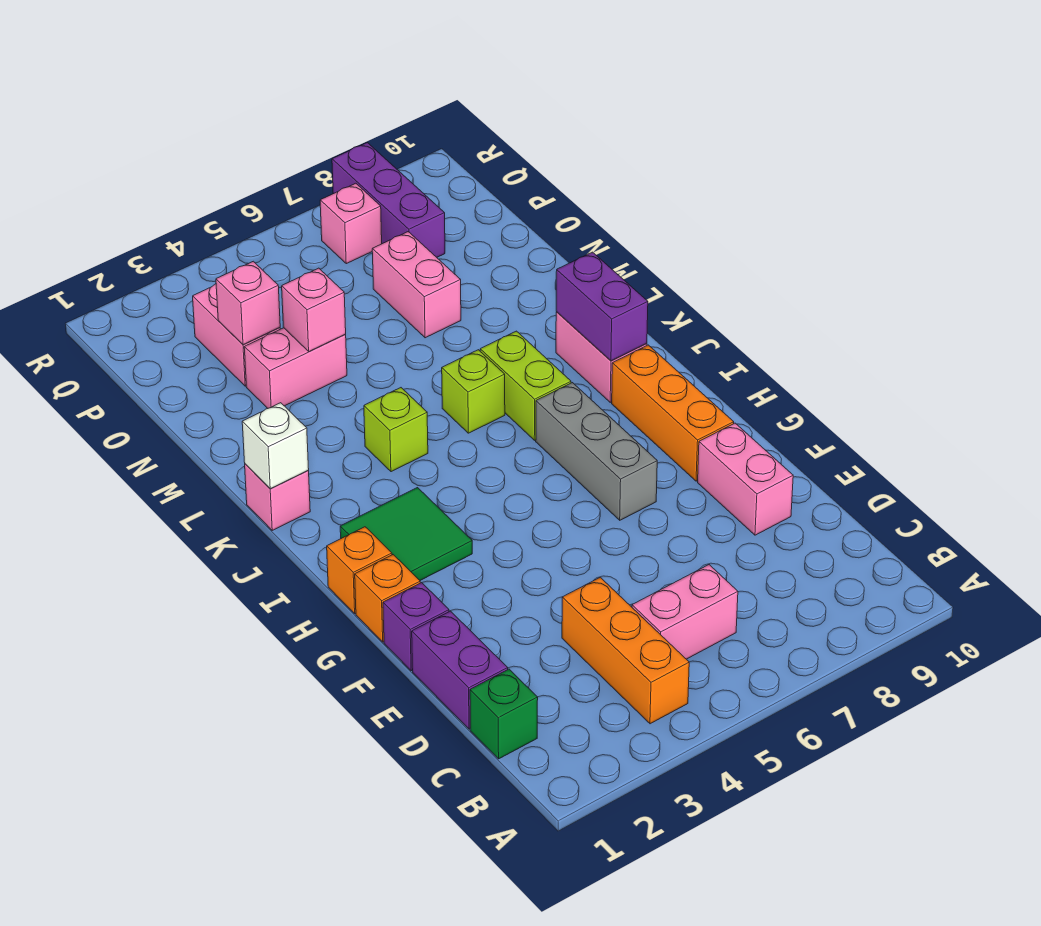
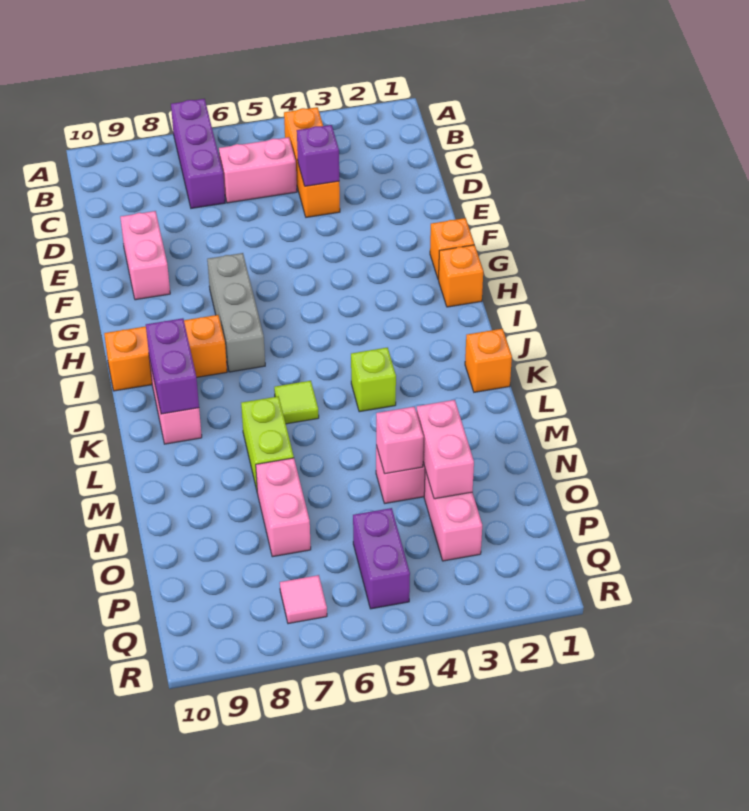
green brick C1 level 1 -> none
purple brick D1:E1 level 1 -> purple brick P5:Q5 level 1
purple brick F1 level 1 -> purple brick D4 level 2
orange brick G9:I9 level 1 -> orange brick I8:I10 level 1
green tile H2:I3 level 1 -> none
lime brick J7:K7 level 1 -> lime brick L7:M7 level 1
pink brick K1 level 1 -> orange brick K1 level 1
white brick K1 level 2 -> none
lime brick K6 level 1 -> lime tile K6 level 1
pink brick O3 level 2 -> pink brick N3:O3 level 2
purple brick P8:R8 level 1 -> purple brick A7:C7 level 1
pink brick Q7 level 1 -> pink tile Q7 level 1

